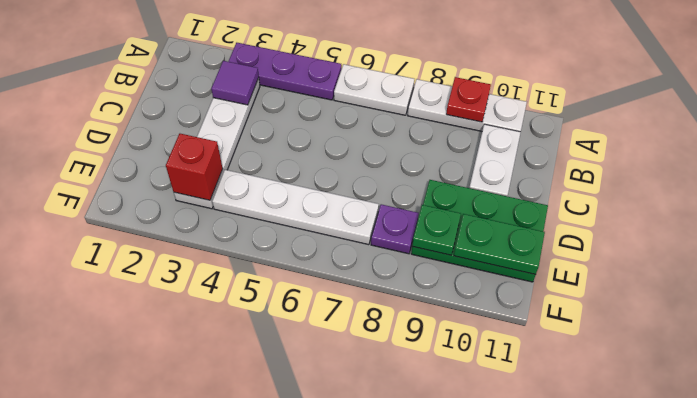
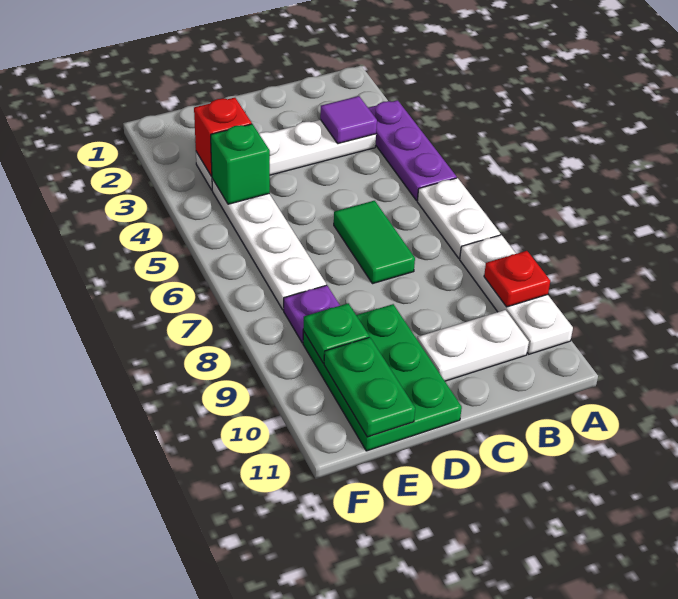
none -> green tile C6:C7 level 1
none -> green brick E4 level 2

